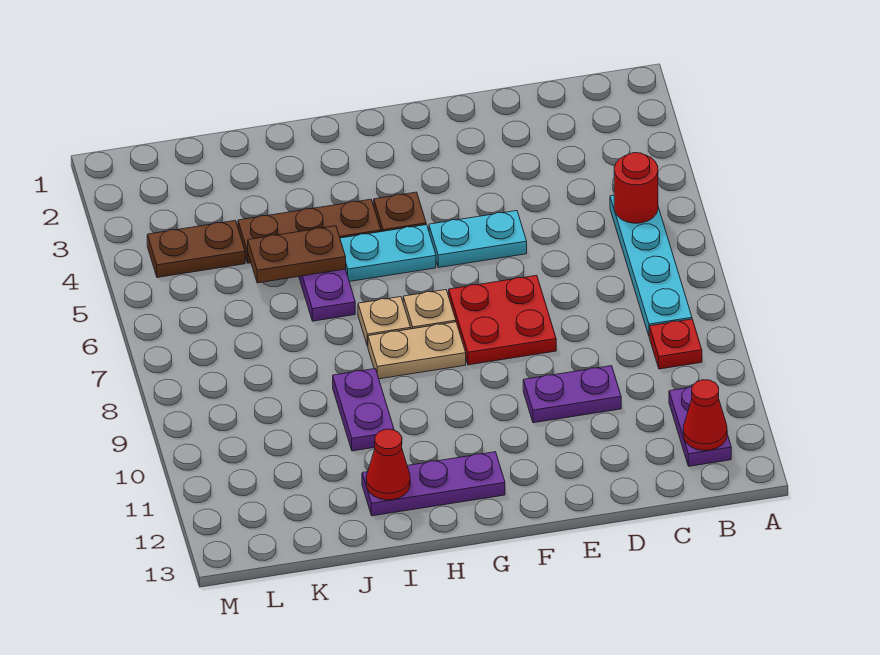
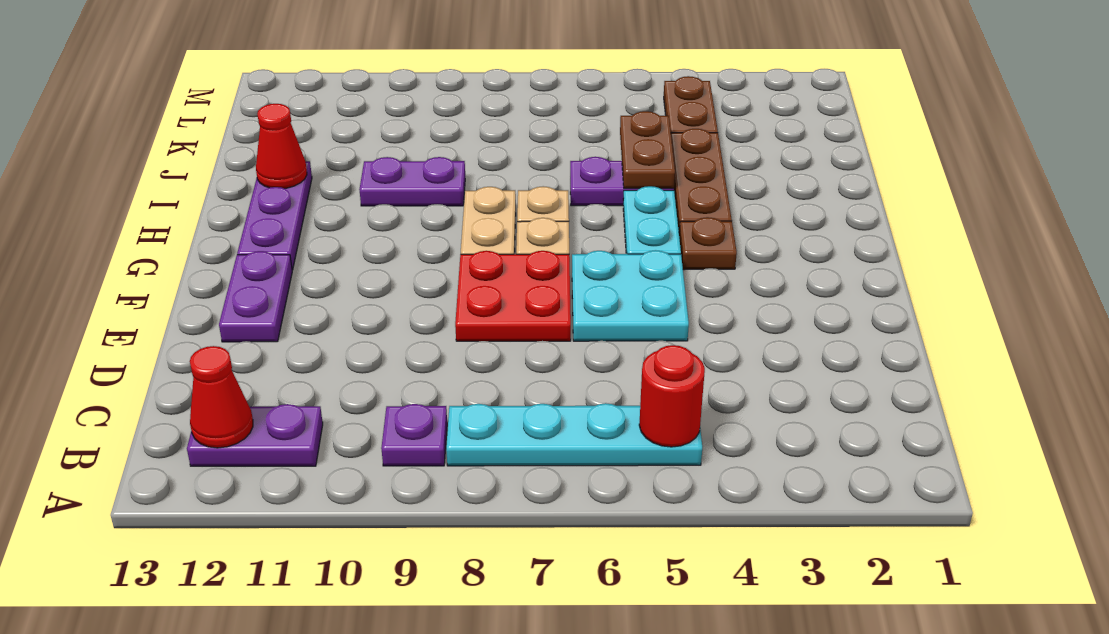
red plate B9 level 1 -> purple plate B9 level 1
purple plate D10:E10 level 1 -> purple plate E12:F12 level 1
cyan plate E5:F5 level 1 -> cyan plate E5:F6 level 1

